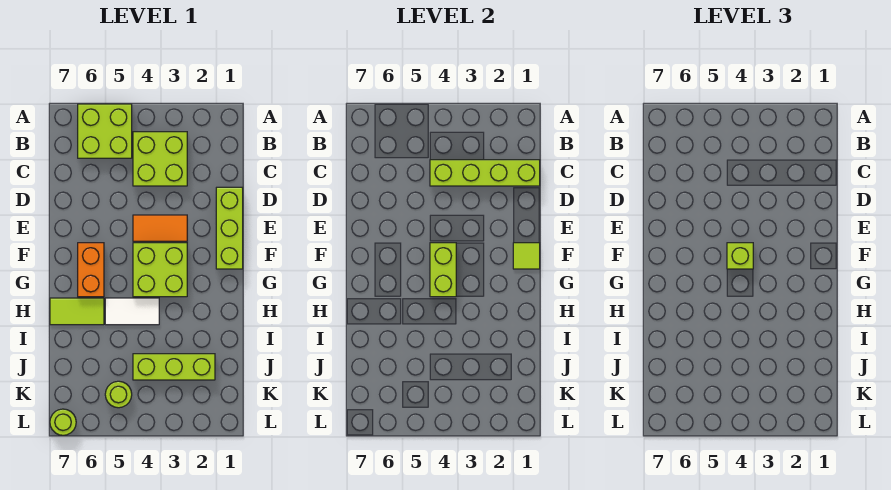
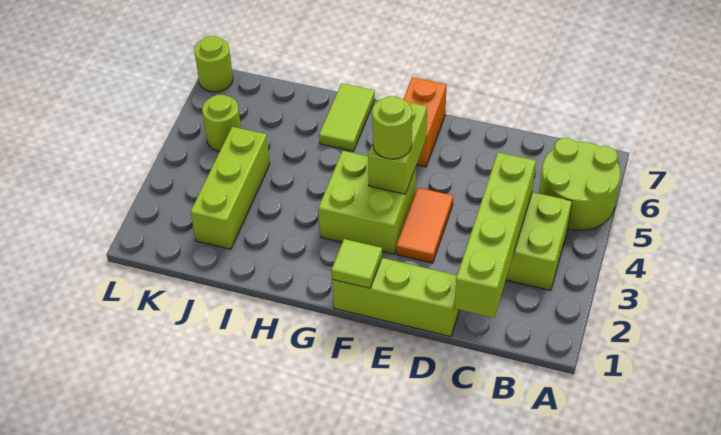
lime brick A5:B6 level 1 -> lime round brick A5:B6 level 1
lime brick F4:G4 level 2 -> lime brick F4:F5 level 2
lime brick F4 level 3 -> lime round brick F4 level 3
orange brick F6:G6 level 1 -> orange brick F6:F7 level 1
white tile H4:H5 level 1 -> none

